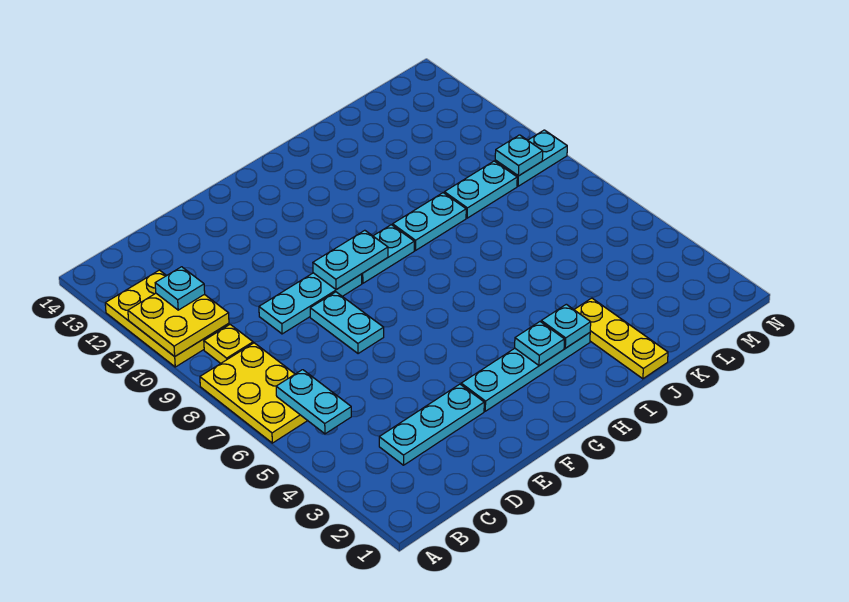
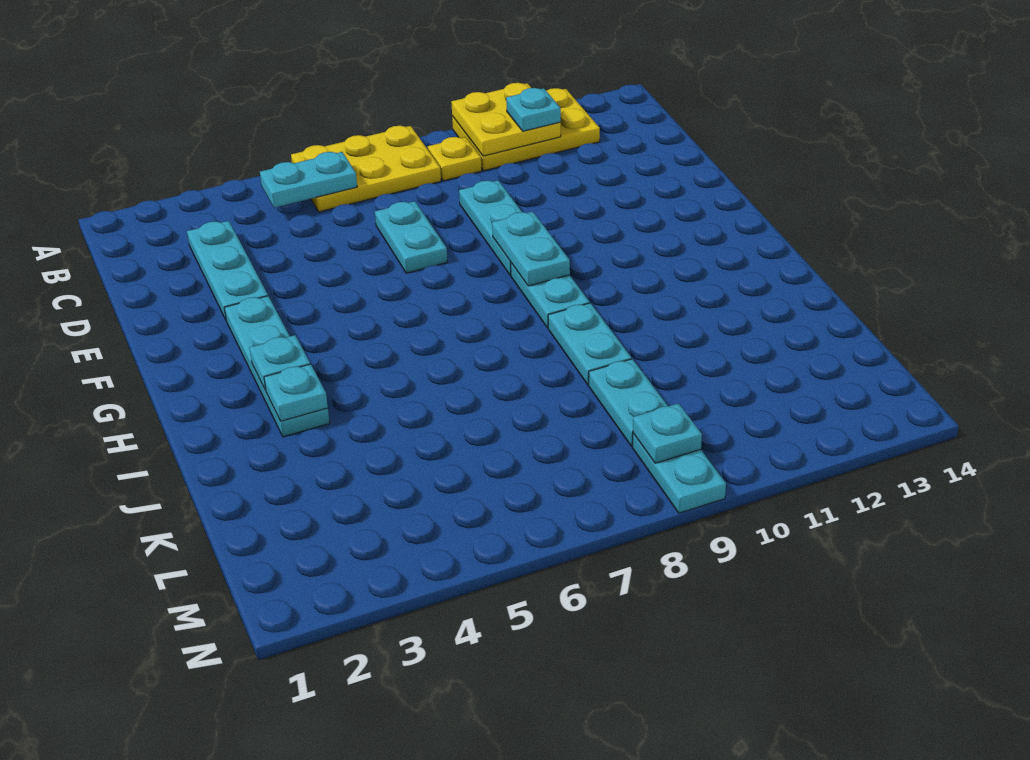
cyan plate E7:E8 level 1 -> cyan plate D7:E7 level 1
yellow plate J1:J3 level 1 -> none

